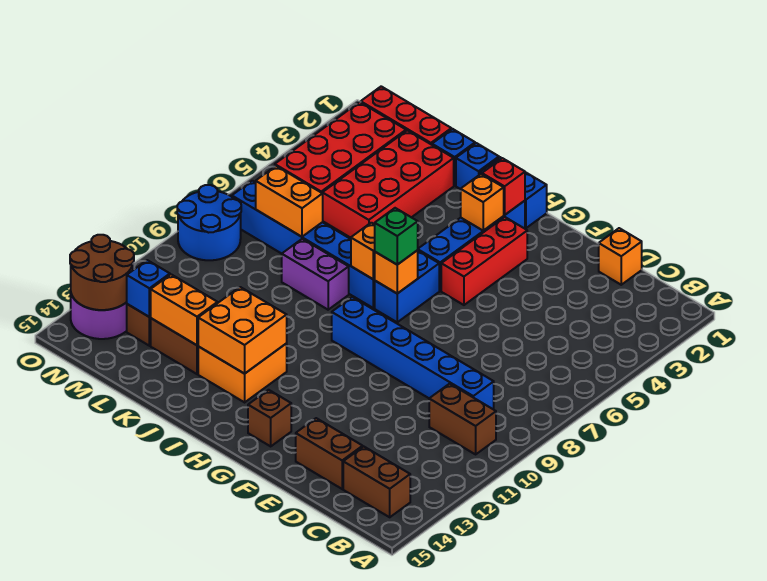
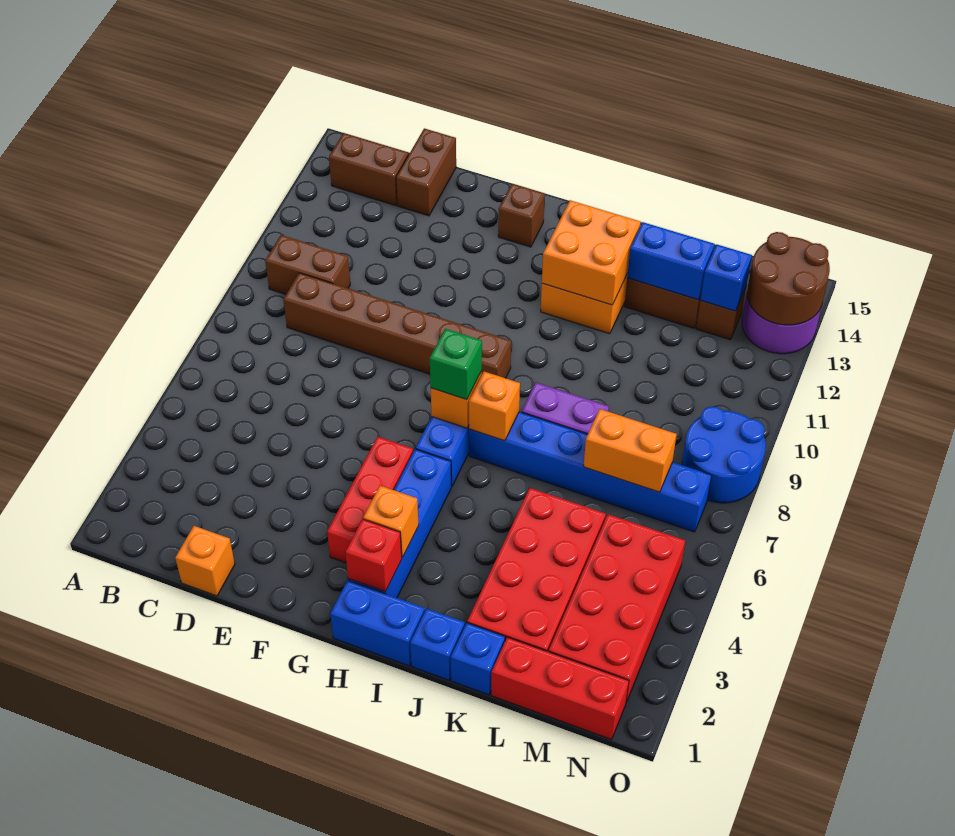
blue brick C9:H9 level 1 -> brown brick C9:H9 level 1
brown brick D14:E14 level 1 -> brown brick D14:D15 level 1
orange brick K13:L13 level 2 -> blue brick K13:L13 level 2

